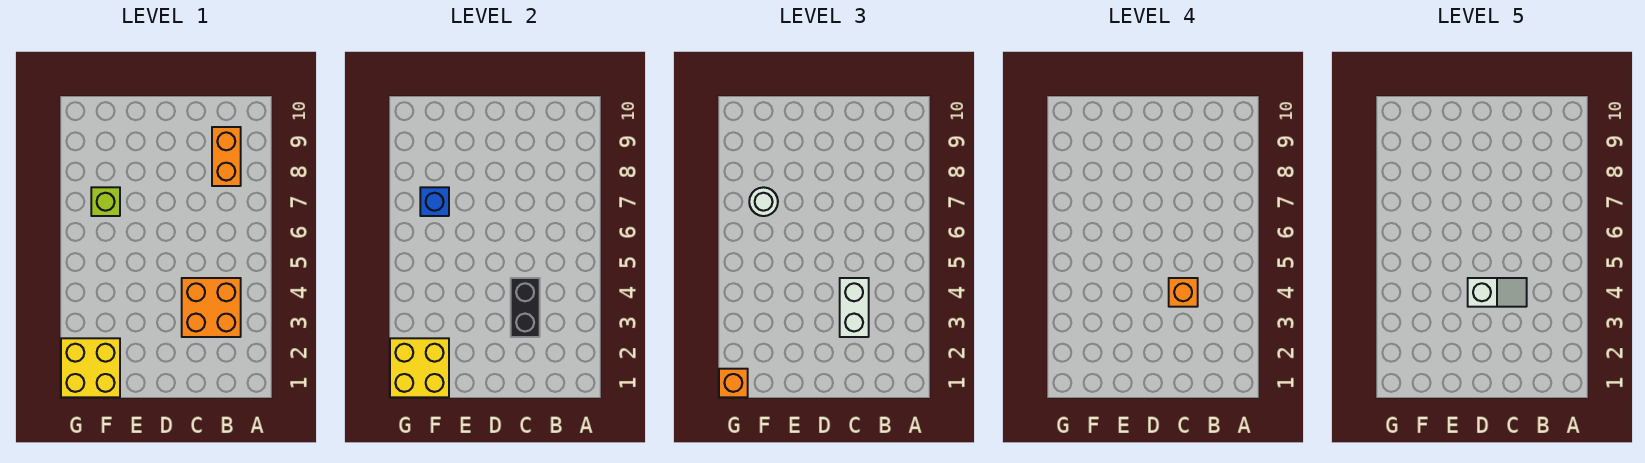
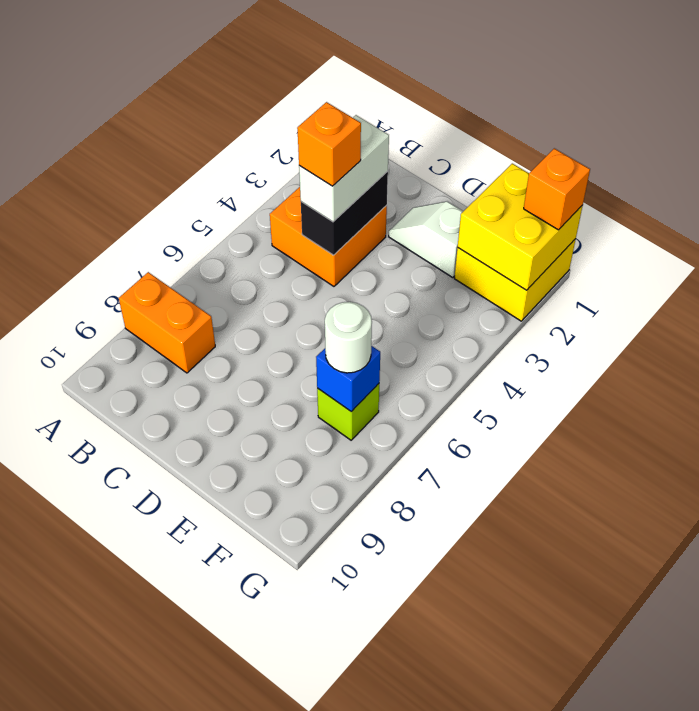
orange brick B8:B9 level 1 -> orange brick A8:B8 level 1
white slope C4:D4 level 5 top D -> white slope D2:E2 level 1 top E

